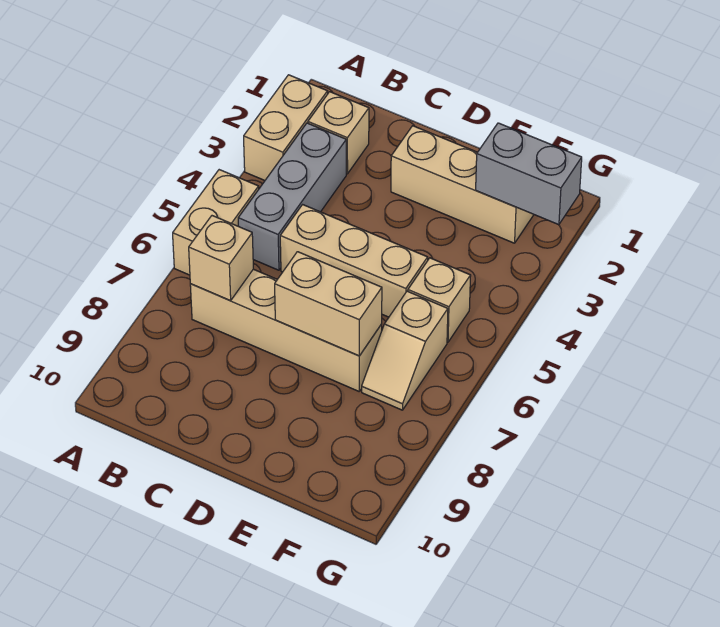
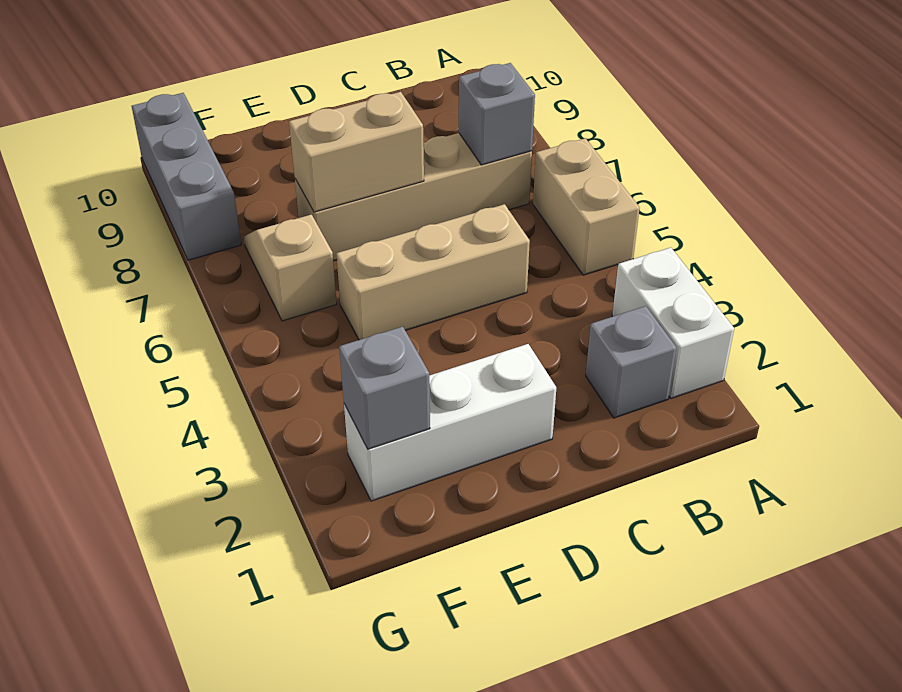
tan brick A2:A3 level 1 -> white brick A2:A3 level 1
tan brick B2 level 1 -> grey brick B2 level 1
grey brick B3:B5 level 1 -> grey brick G8:G10 level 1
tan brick B7 level 2 -> grey brick B7 level 2
tan brick D2:F2 level 1 -> white brick D2:F2 level 1
grey brick F2:G2 level 2 -> grey brick F2 level 2
tan brick F5 level 1 -> none

